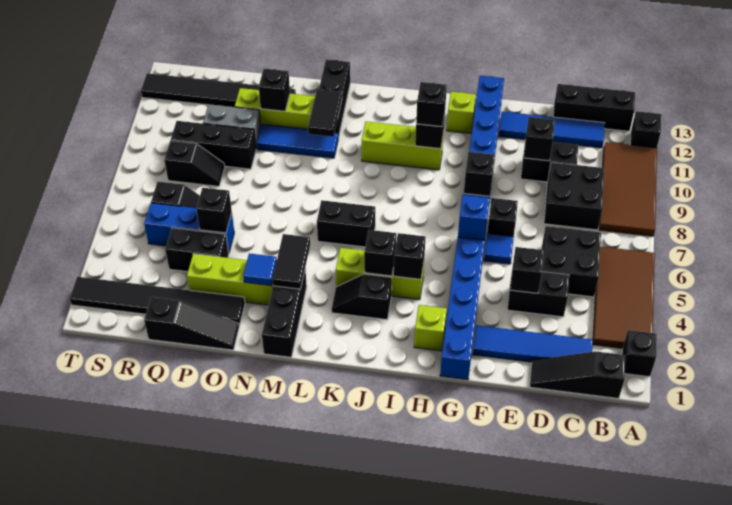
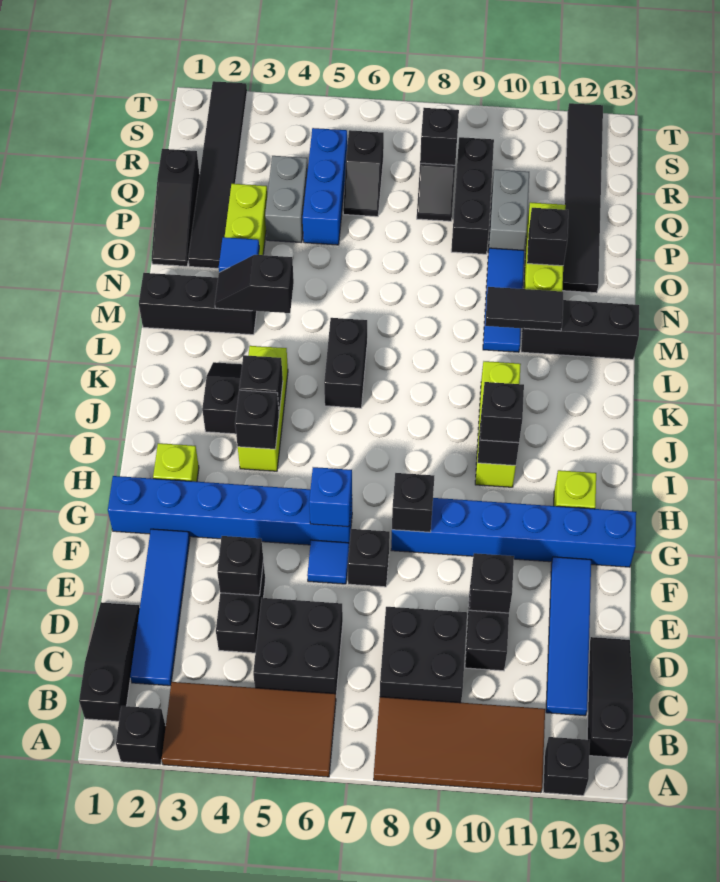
black brick B13:D13 level 1 -> black slope B13:D13 level 1 top B
black tile M3:M4 level 2 -> black slope M3:M4 level 2 top 4
black brick P4:Q4 level 1 -> grey brick P4:Q4 level 1
black brick P5 level 2 -> black brick R8 level 2

